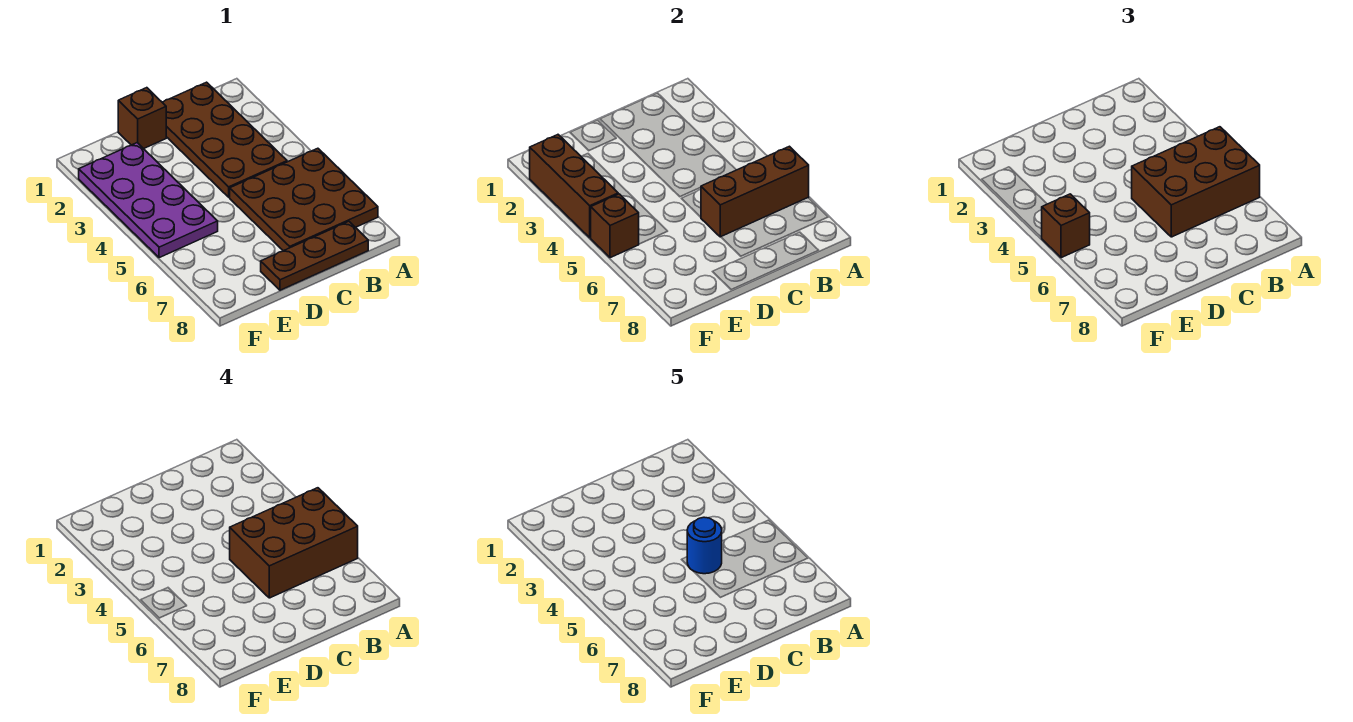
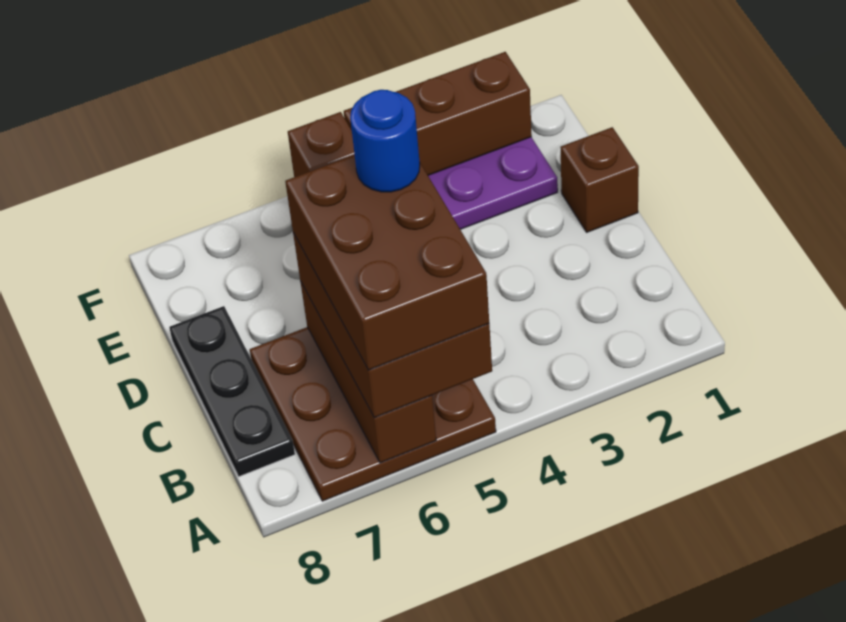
brown plate B1:C4 level 1 -> none
brown plate B8:D8 level 1 -> black plate B8:D8 level 1
brown brick F5 level 3 -> none

